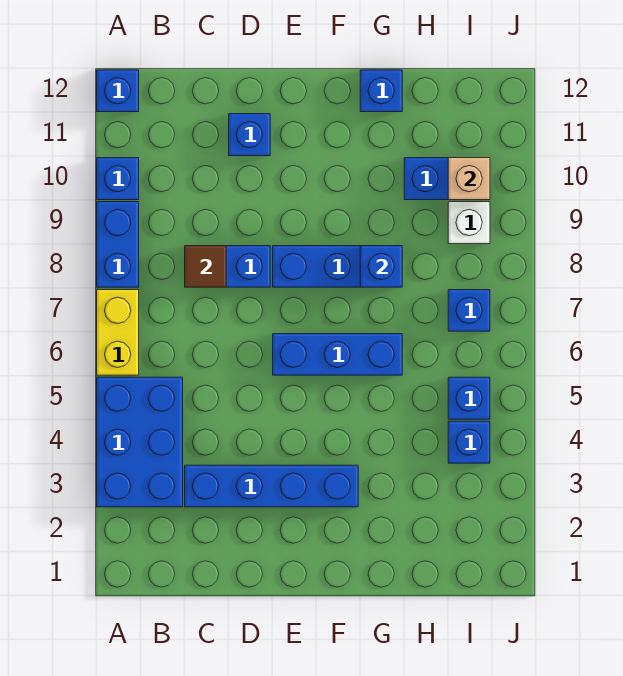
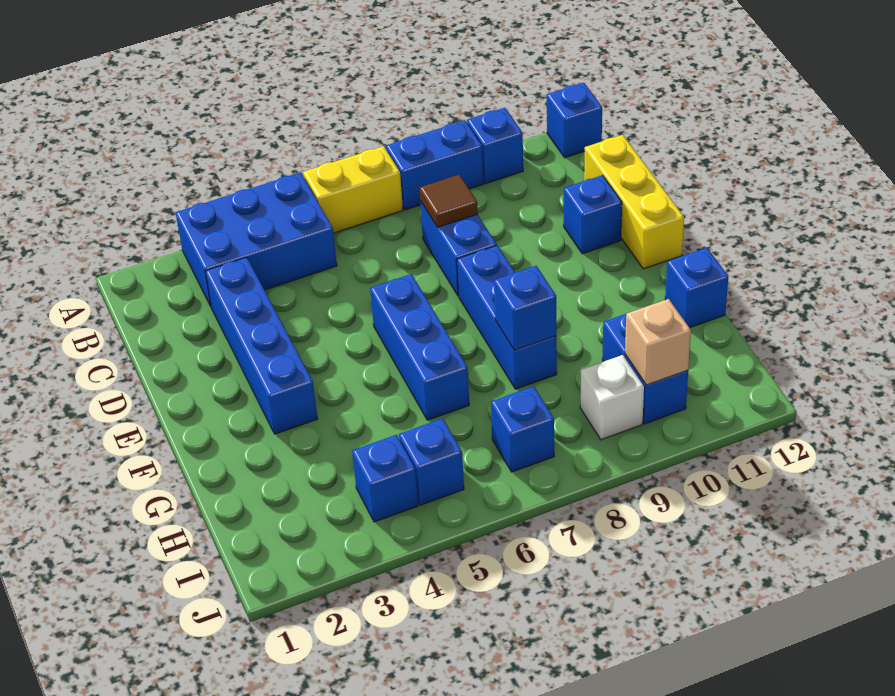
none -> yellow brick C12:E12 level 1

